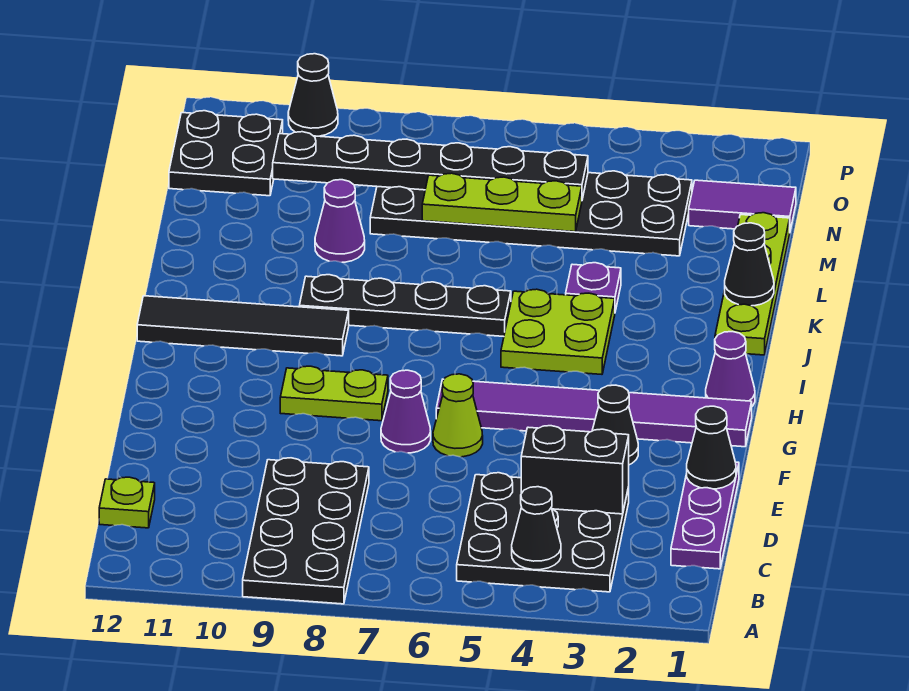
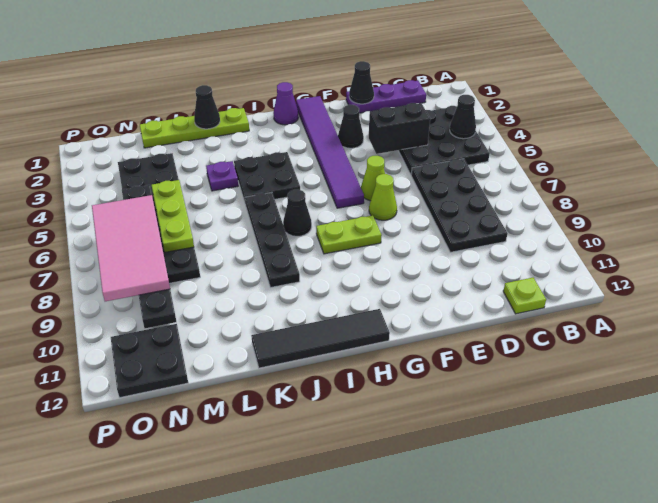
black plate A8:D9 level 1 -> black plate C6:D9 level 1
black brick D3:D4 level 2 -> black brick D4:E4 level 2
purple cone F7 level 1 -> lime cone F7 level 1
lime plate G8:G9 level 1 -> lime plate G8:H8 level 1
lime plate I4:J5 level 1 -> black plate I4:J5 level 1
black tile I9:I12 level 1 -> black tile H12:K12 level 1
purple cone L9 level 1 -> none
purple tile N1:N2 level 1 -> none
none -> pink tile N6:O9 level 3
black cone P10 level 1 -> black cone I7 level 1

